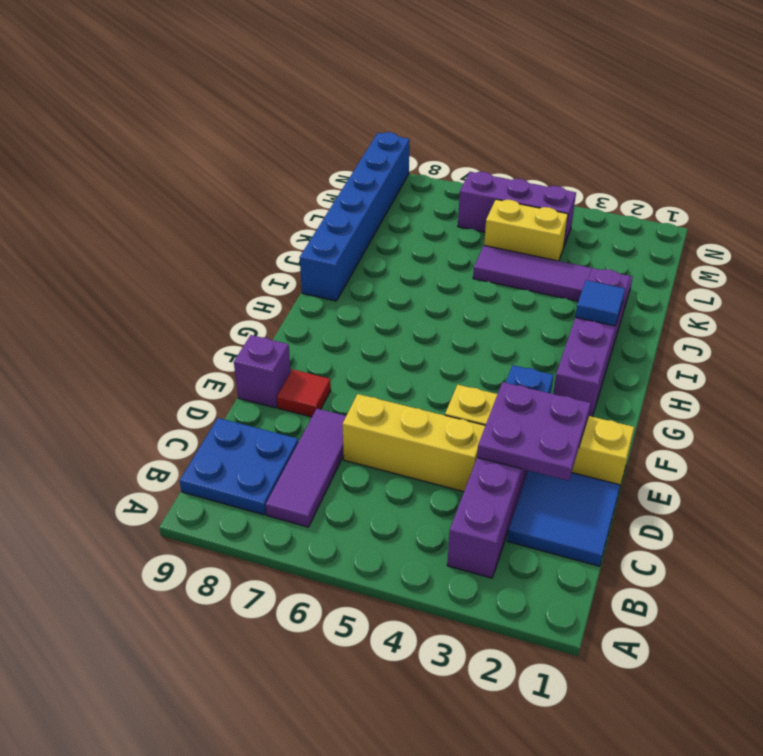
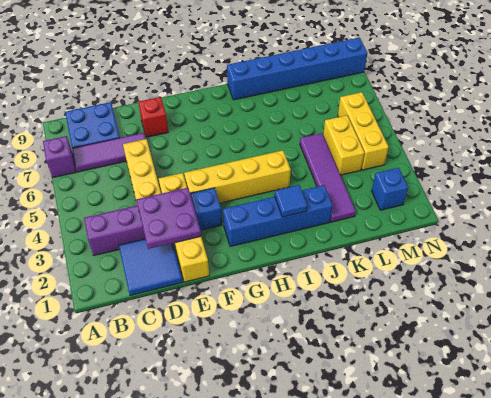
red tile E8 level 1 -> red brick E8 level 1
purple brick E9 level 1 -> purple brick A7 level 1
none -> yellow brick F4:I4 level 1
purple brick G2:J2 level 1 -> blue brick G2:J2 level 1
none -> blue brick M2 level 1
purple brick M4:M6 level 1 -> yellow brick M4:M6 level 1

